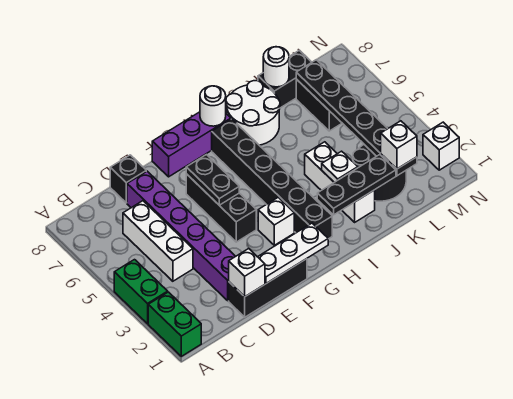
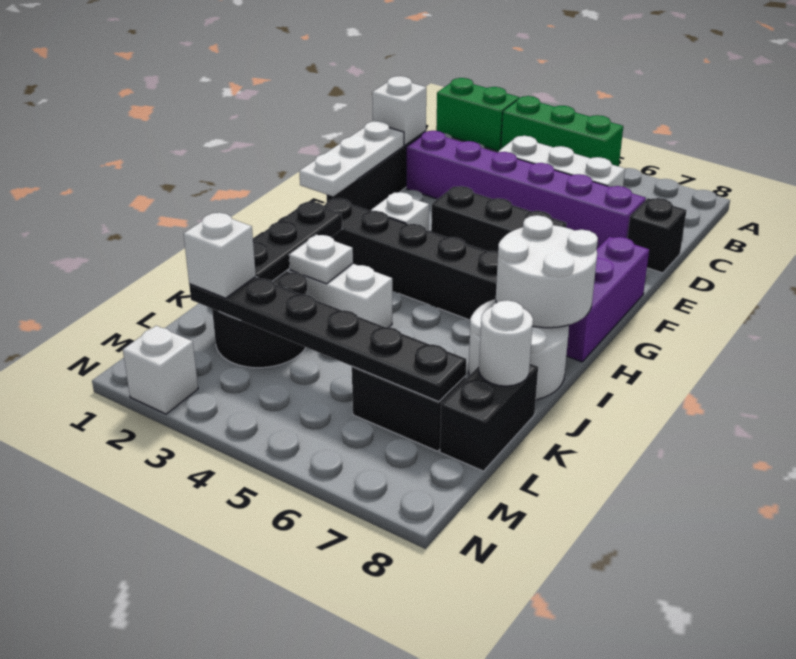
green brick A3:A4 level 1 -> green brick A3:A5 level 1
black plate F5:F6 level 2 -> none
white round brick H8 level 2 -> white round brick H7:I8 level 2

